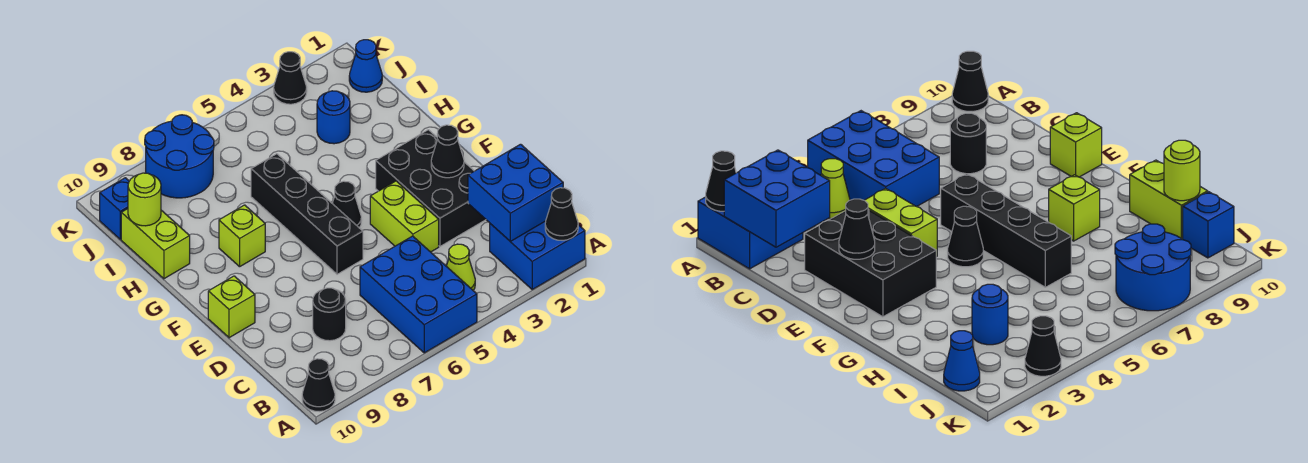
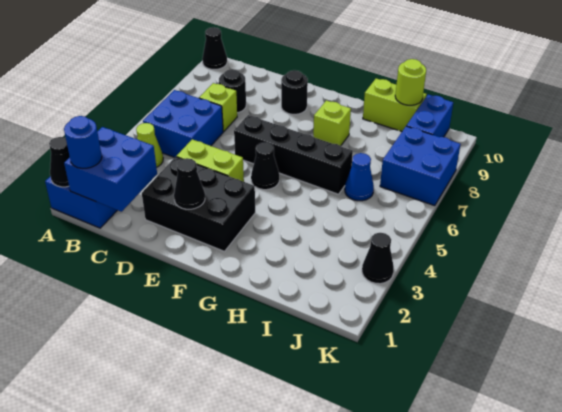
blue brick A5:C6 level 1 -> blue brick B5:C6 level 1
none -> black round brick E9 level 1
lime brick E10 level 1 -> lime brick C7 level 1
blue round brick I3 level 1 -> blue round brick B1 level 3
blue cone J1 level 1 -> blue cone I6 level 1
blue round brick J7:K8 level 1 -> blue brick J7:K8 level 1
blue brick J10 level 1 -> blue brick J9:J10 level 1

